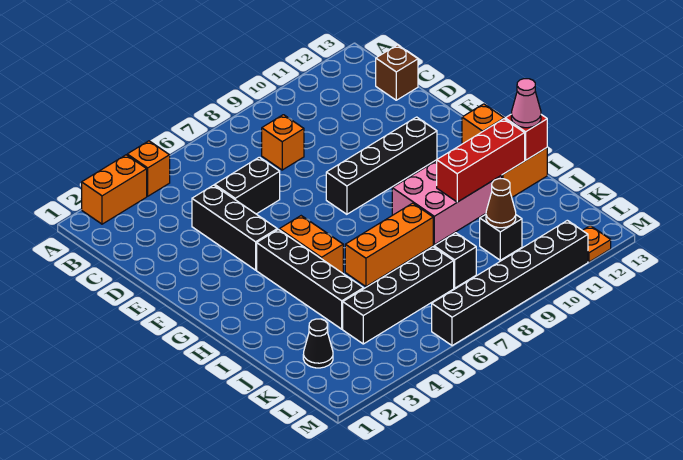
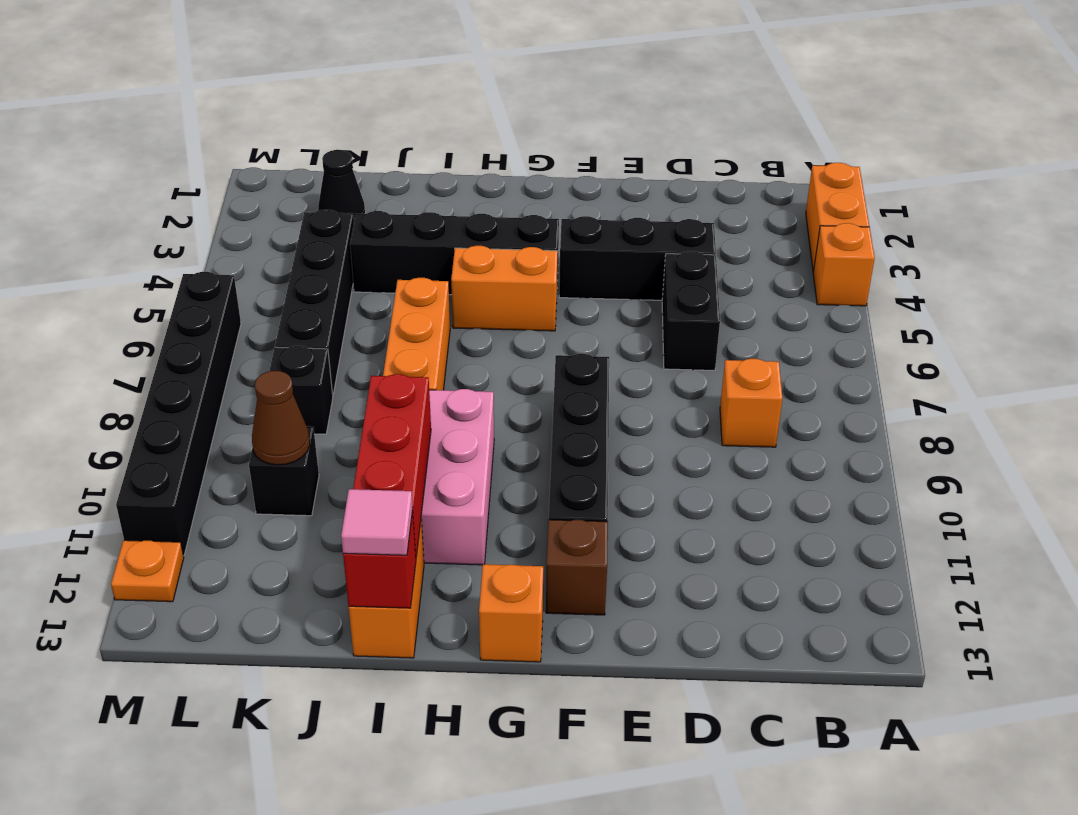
brown brick C13 level 1 -> brown brick F12 level 1
pink cone I13 level 3 -> pink tile I13 level 3

